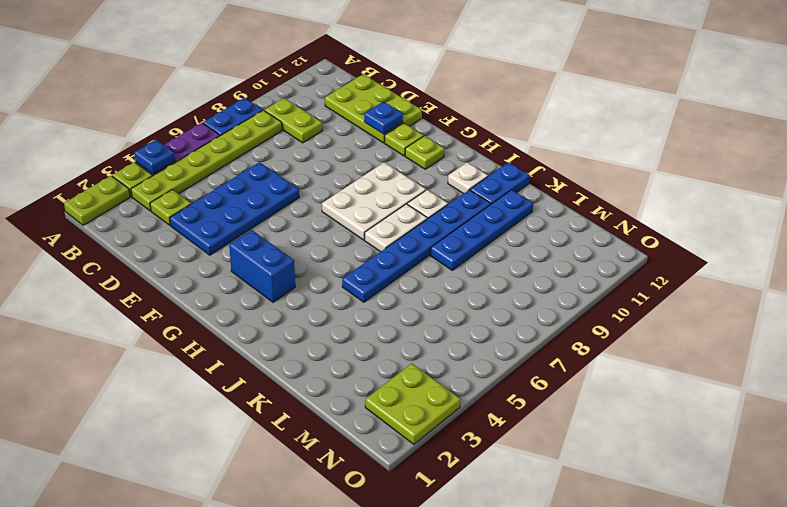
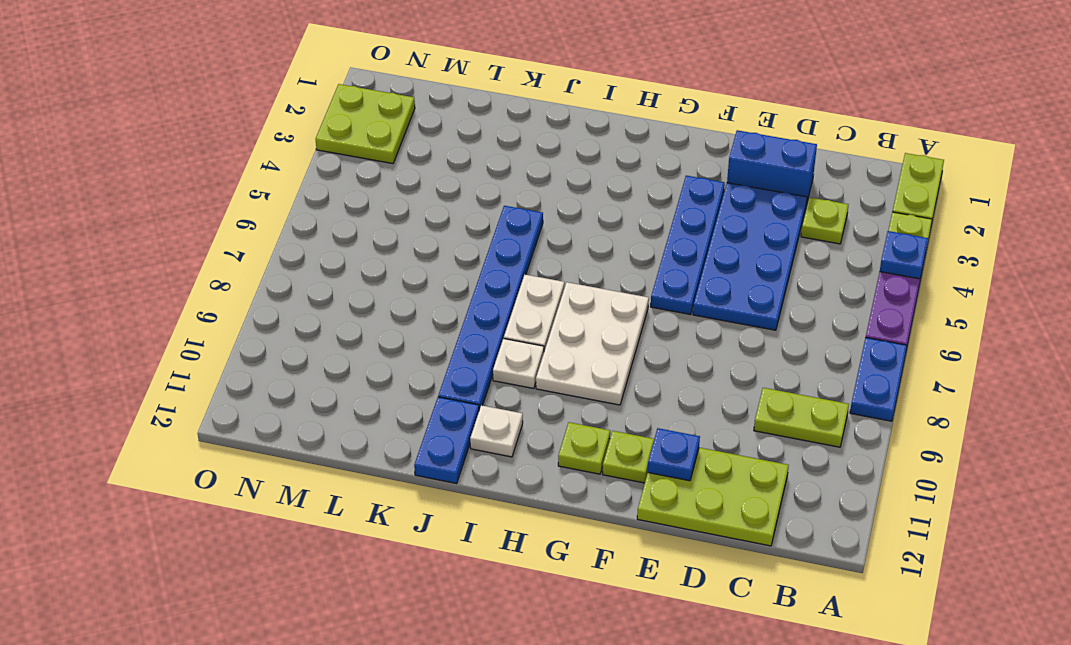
lime plate B3:B8 level 1 -> none
blue brick G3:H3 level 1 -> blue brick D2:E2 level 1
blue plate K8:K11 level 1 -> blue plate F3:F6 level 1

